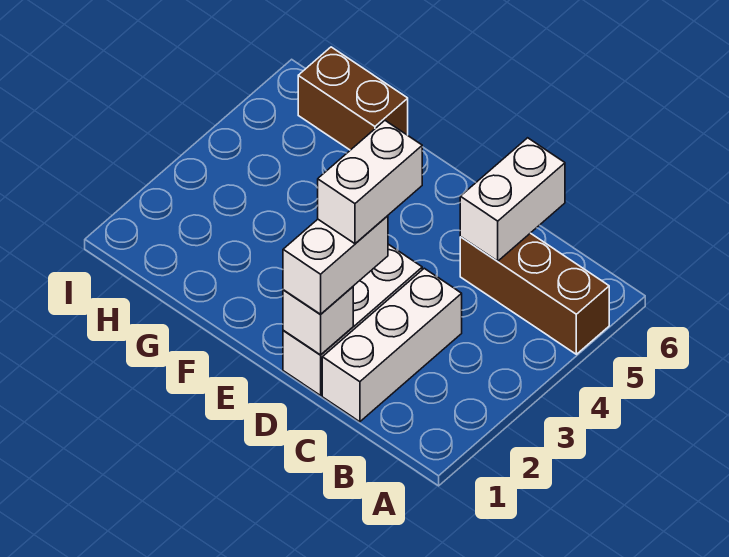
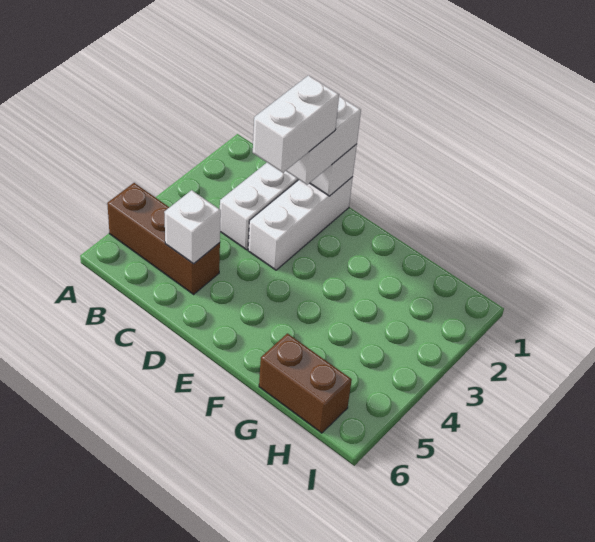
white brick C5:C6 level 2 -> white brick C5 level 2

